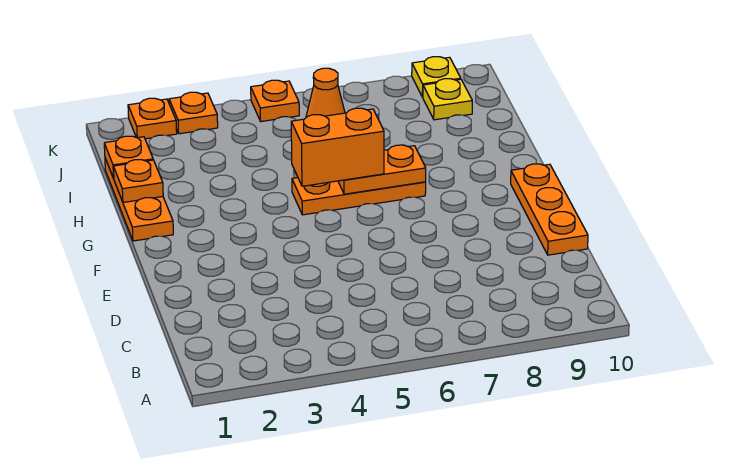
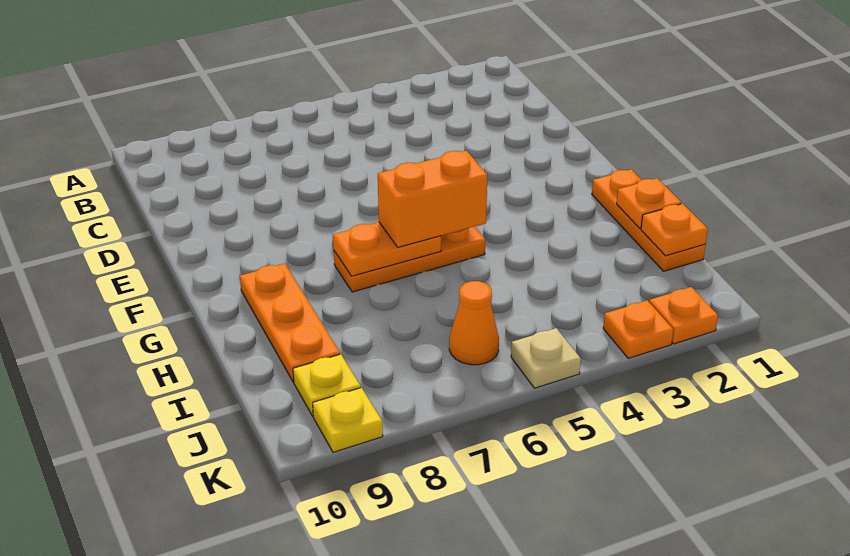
orange plate D10:F10 level 1 -> orange plate G9:I9 level 1
orange plate K5 level 1 -> tan plate K5 level 1

